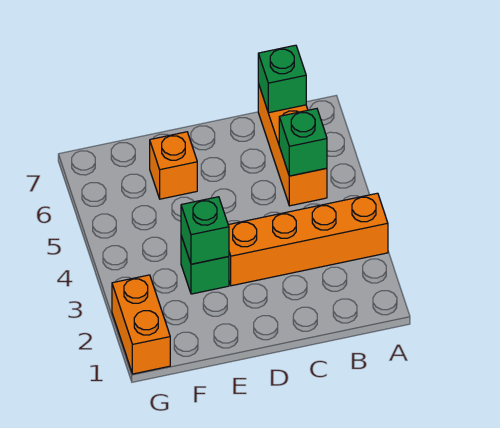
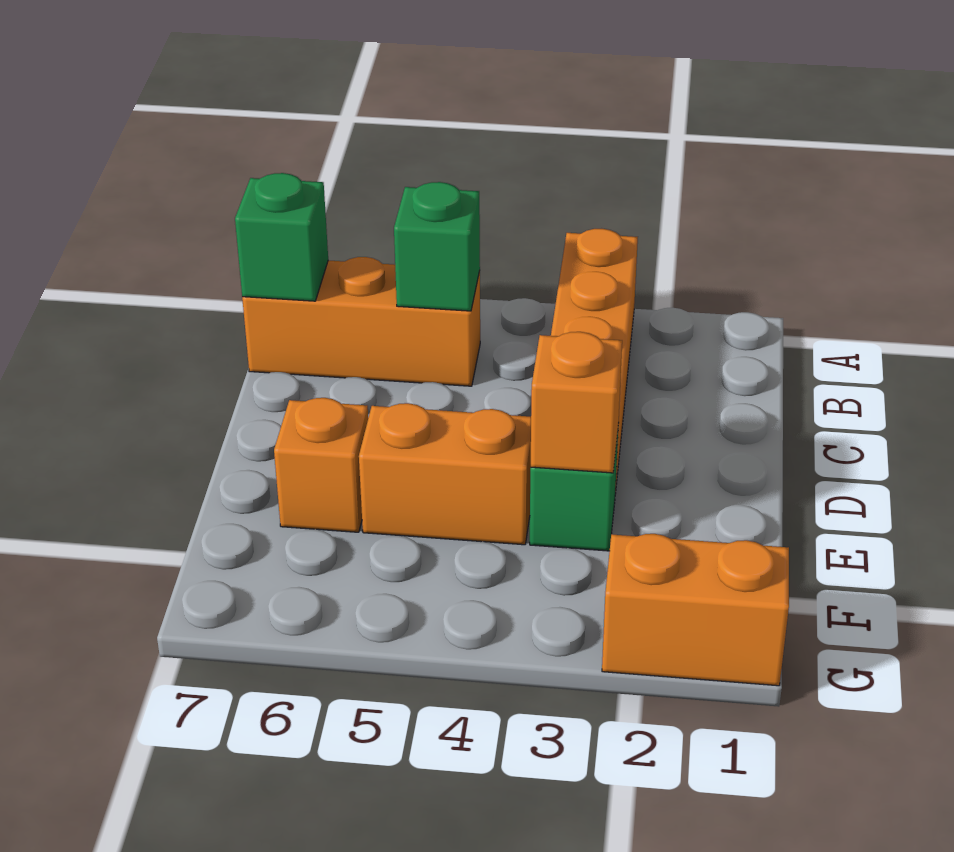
green brick E3 level 2 -> orange brick E3 level 2
none -> orange brick E4:E5 level 1

